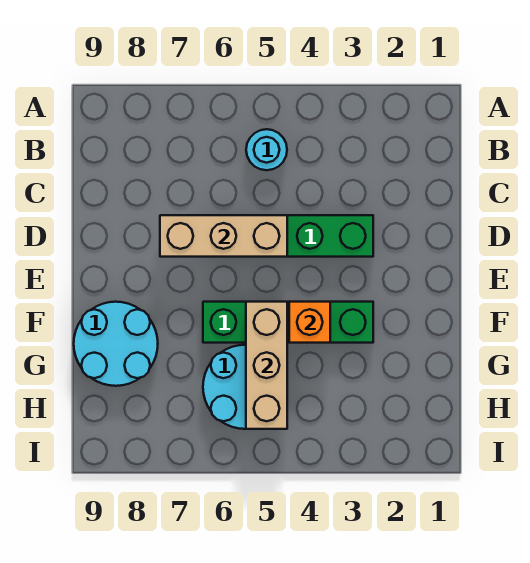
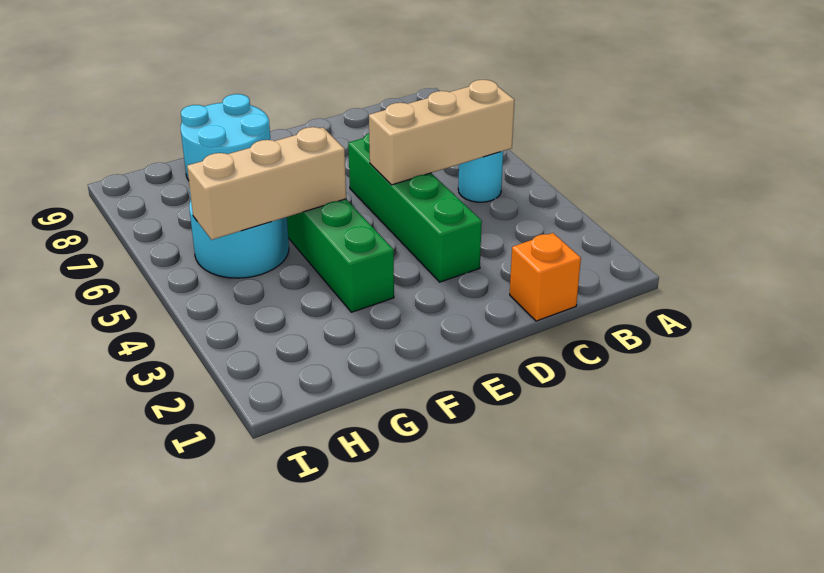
tan brick D5:D7 level 2 -> tan brick B5:D5 level 2
orange brick F4 level 2 -> orange brick C1 level 1

